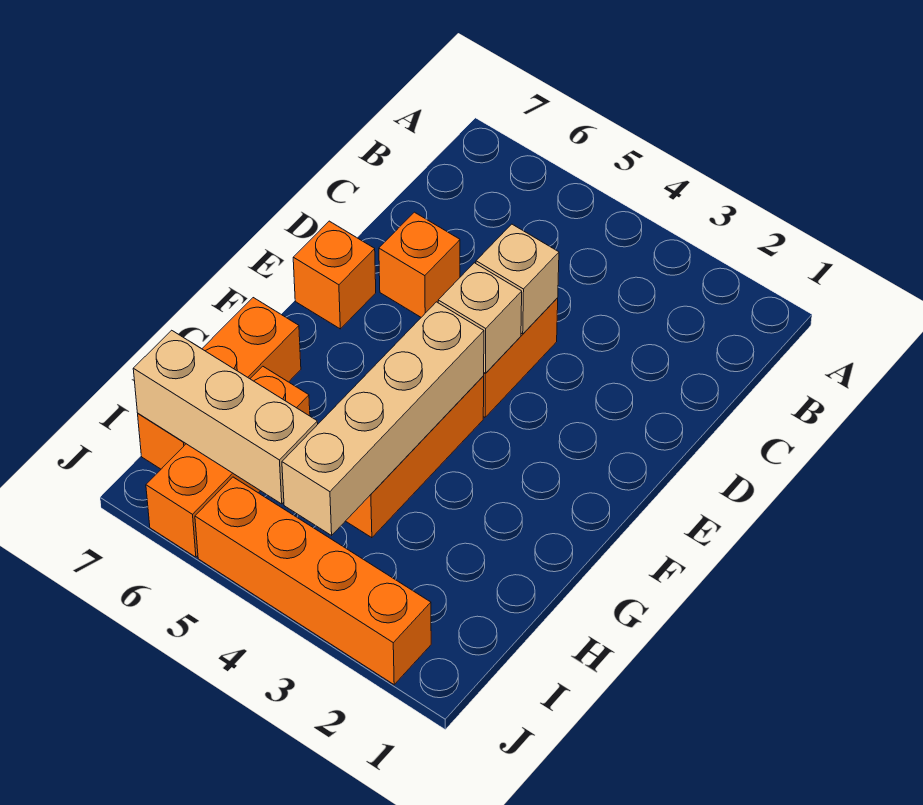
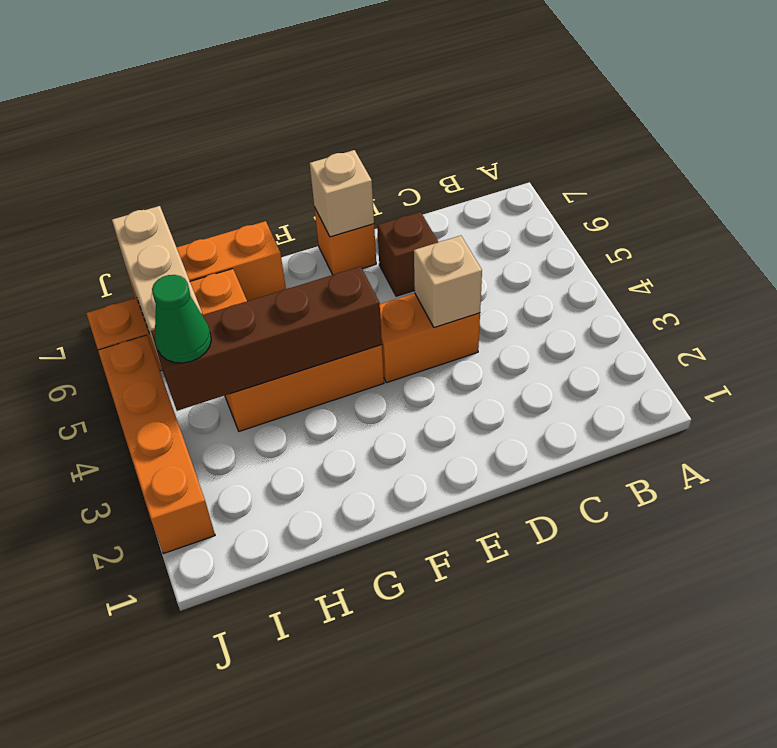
orange brick D6 level 1 -> brown brick D6 level 1
tan brick E4 level 2 -> tan brick E7 level 2
tan brick F4:I4 level 2 -> brown brick F4:I4 level 2
none -> green cone I4 level 3

